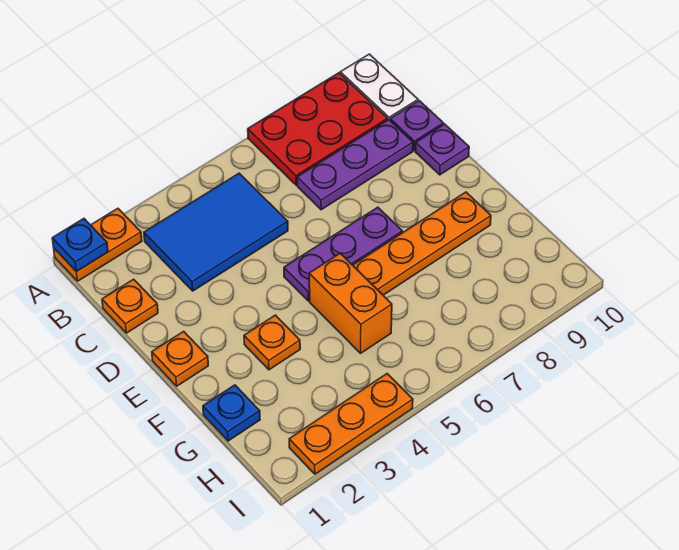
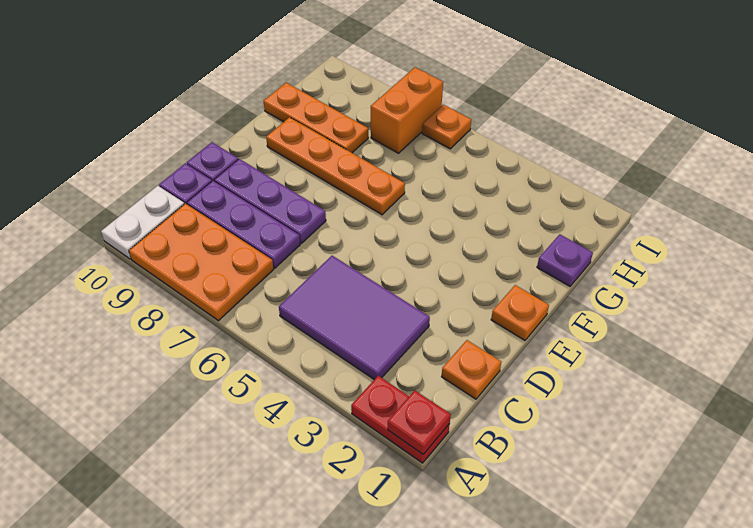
orange plate A1:A2 level 1 -> red plate A1:A2 level 1
blue plate A1 level 2 -> red plate A1 level 2
red plate A7:B9 level 1 -> orange plate A7:B9 level 1
blue tile B3:C5 level 1 -> purple tile B3:C5 level 1
purple plate E5:E7 level 1 -> purple plate D7:D9 level 1
orange plate F3 level 1 -> orange plate I6 level 1
orange brick F5:G5 level 1 -> orange brick H7:I7 level 1
blue plate G1 level 1 -> purple plate G1 level 1
orange plate I2:I4 level 1 -> orange plate G8:G10 level 1

